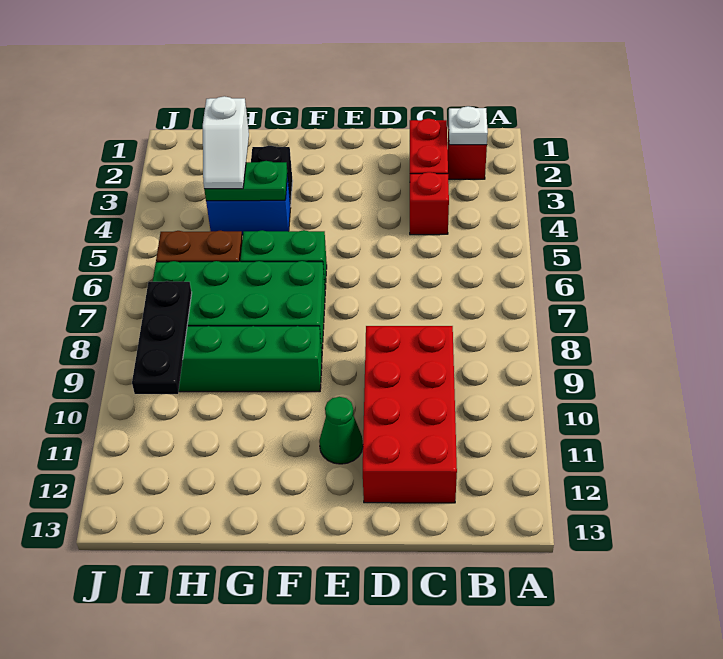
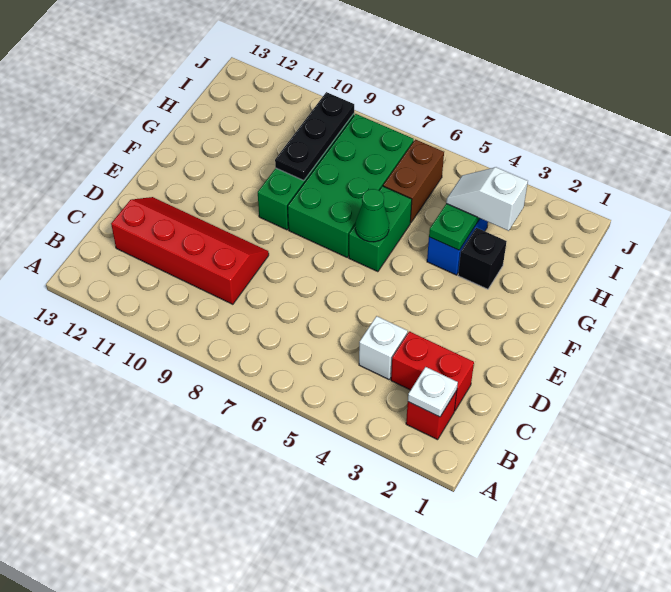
red brick C4 level 1 -> white brick C4 level 1
red brick C9:D12 level 1 -> red slope C9:D12 level 1 top C
green cone E11 level 1 -> green cone F6 level 2
black plate I8:I10 level 2 -> black plate G9:I9 level 2

